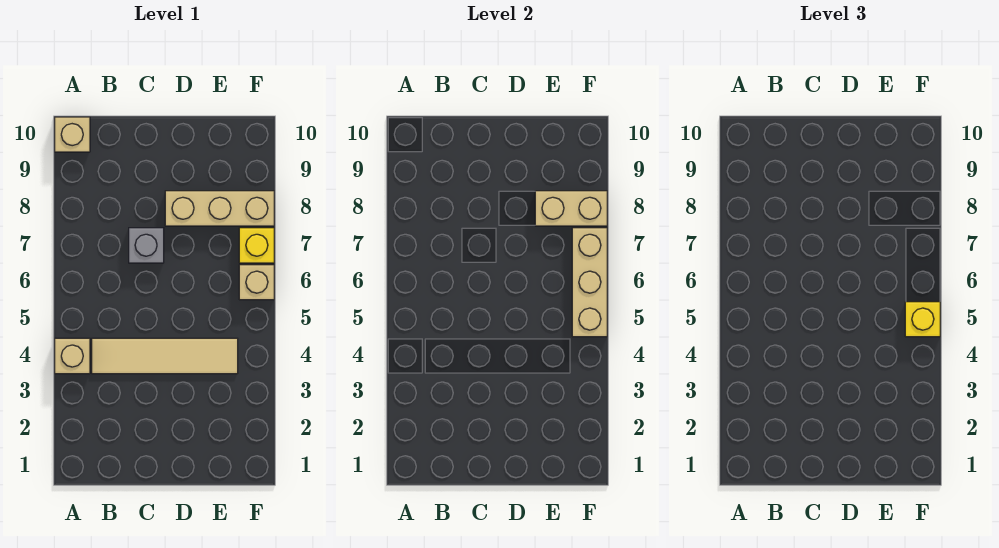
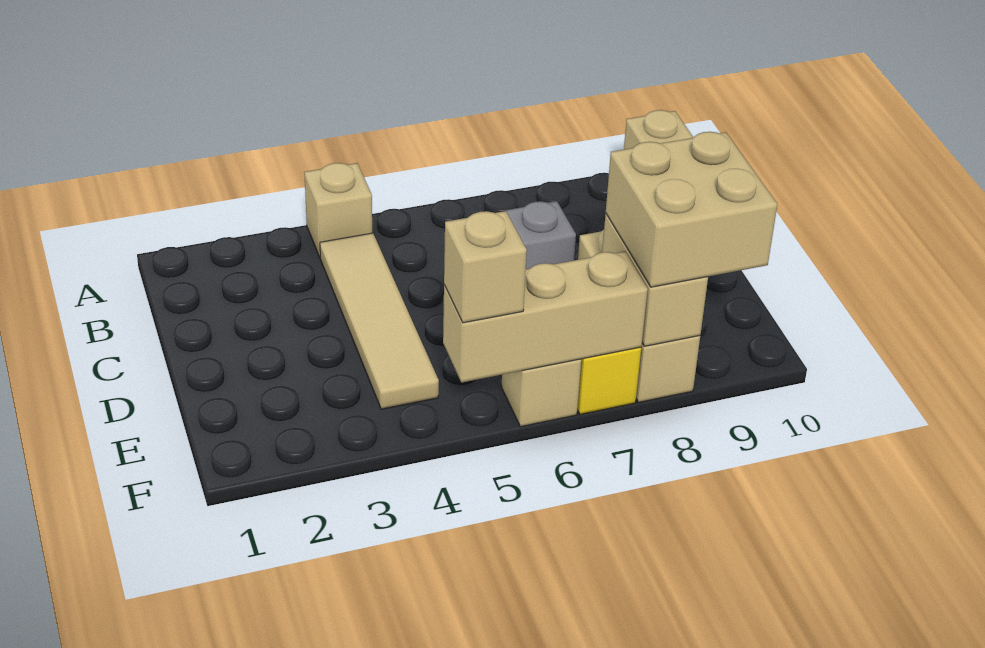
none -> tan brick E8:F9 level 3
yellow brick F5 level 3 -> tan brick F5 level 3

